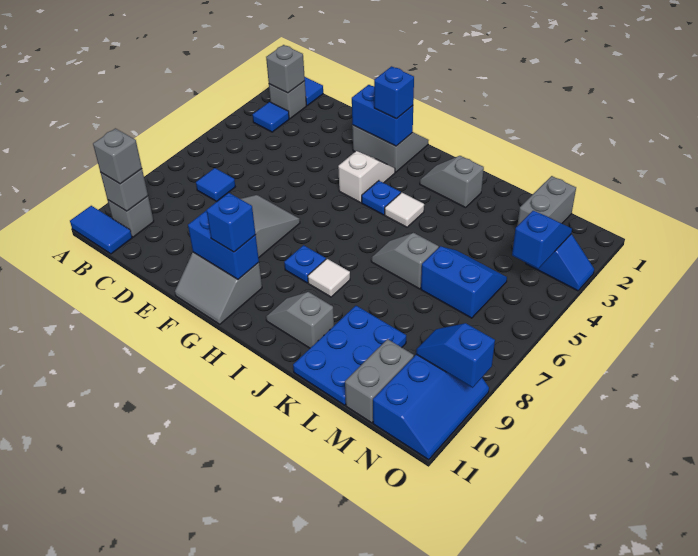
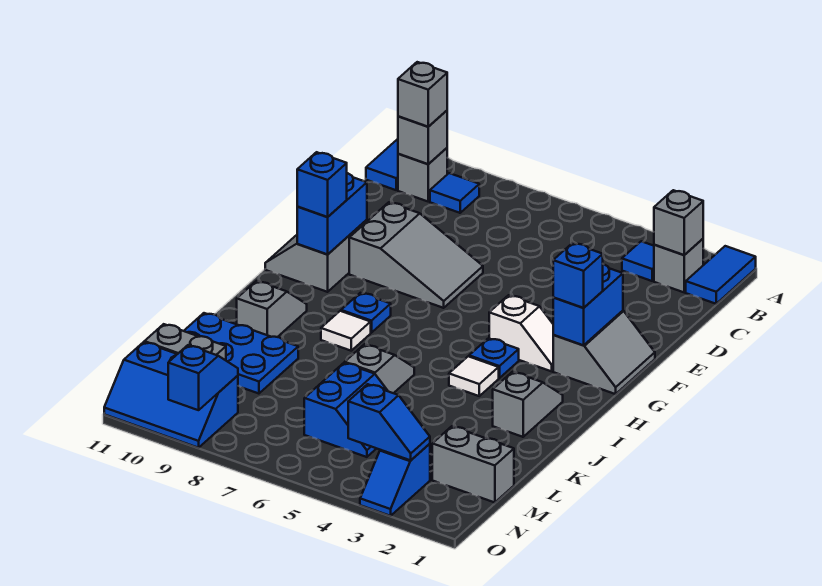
blue tile C7 level 1 -> blue tile B9 level 1

